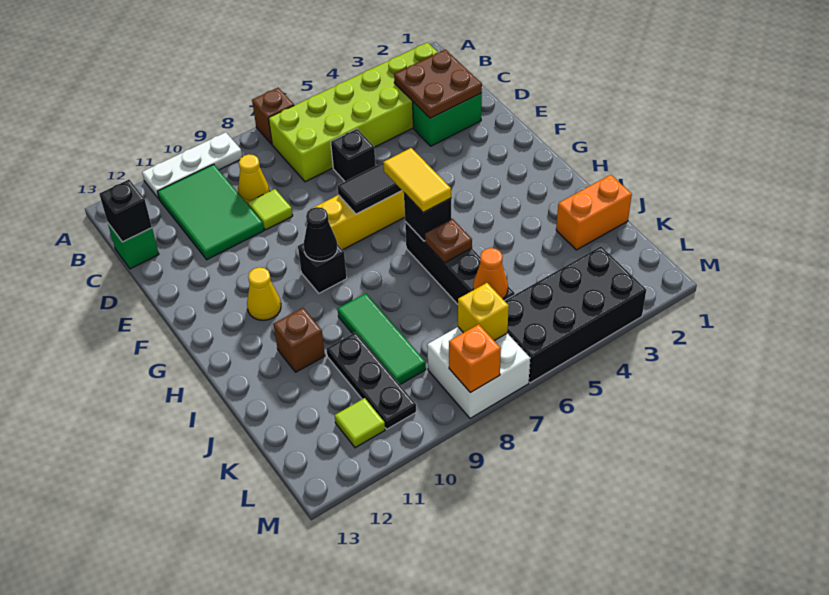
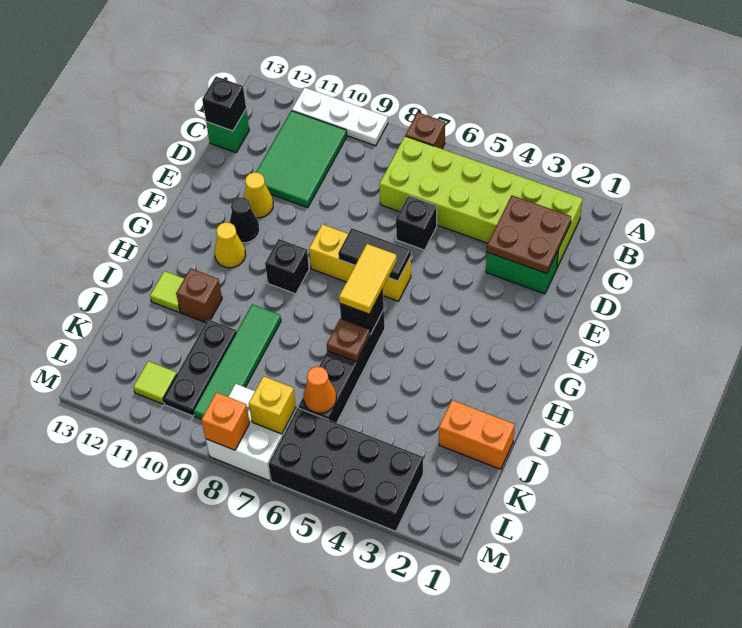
yellow cone C9 level 1 -> yellow cone E11 level 1
lime tile D9 level 1 -> lime tile I12 level 1
black cone G9 level 2 -> black cone F11 level 1
green tile I9:K9 level 1 -> green tile I9:L9 level 1

